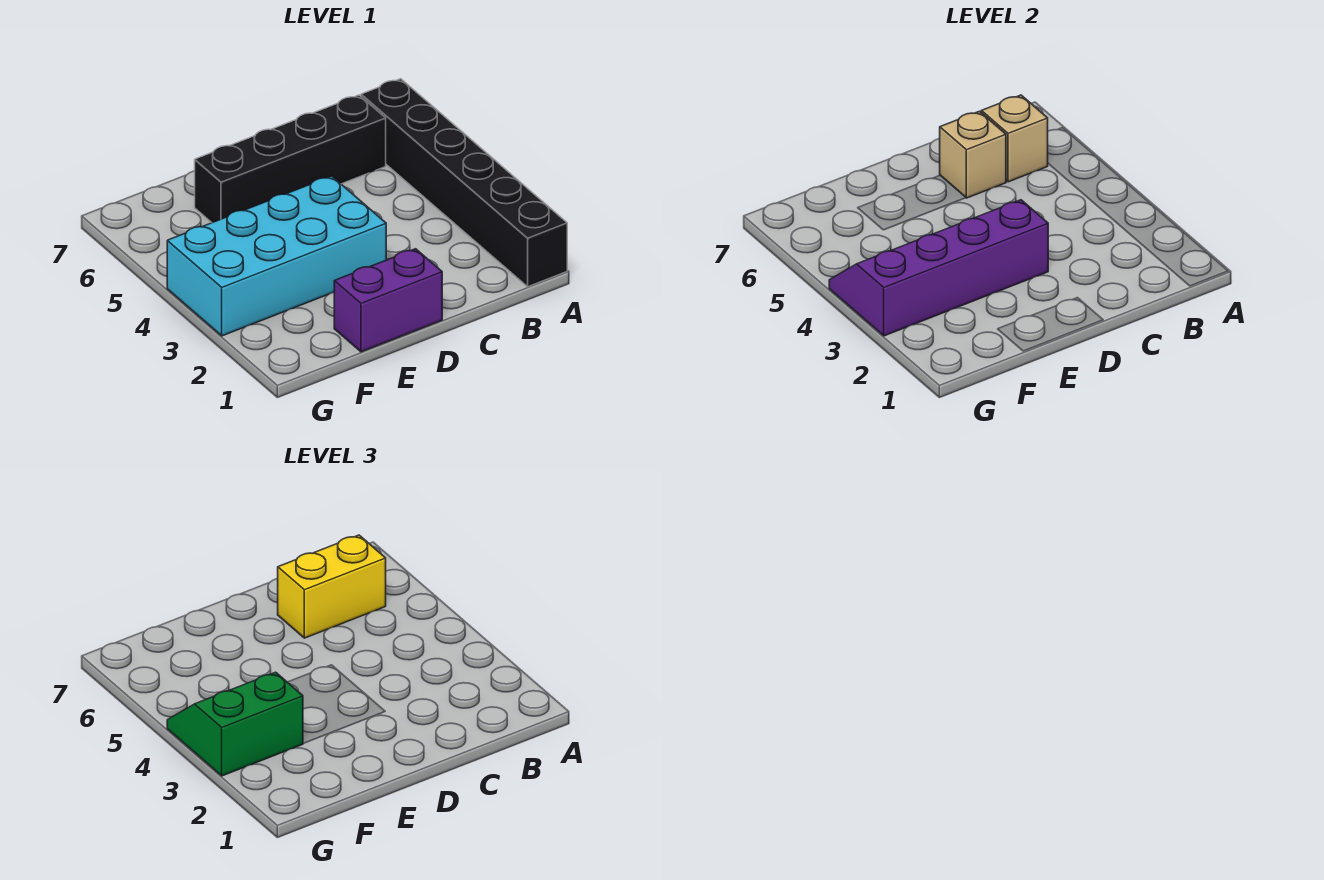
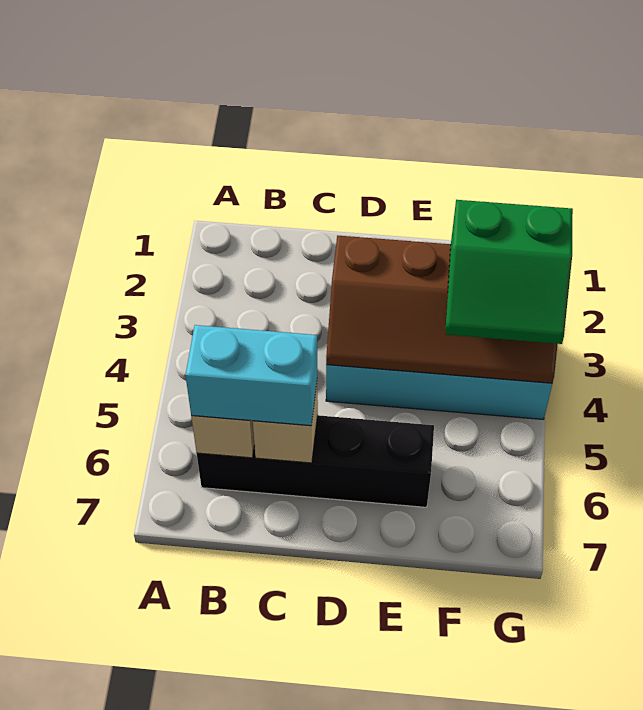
black brick A1:A6 level 1 -> none
yellow brick B6:C6 level 3 -> cyan brick B6:C6 level 3
purple brick D1:E1 level 1 -> none
purple slope D3:G4 level 2 top 3 -> brown slope D3:G4 level 2 top 3

